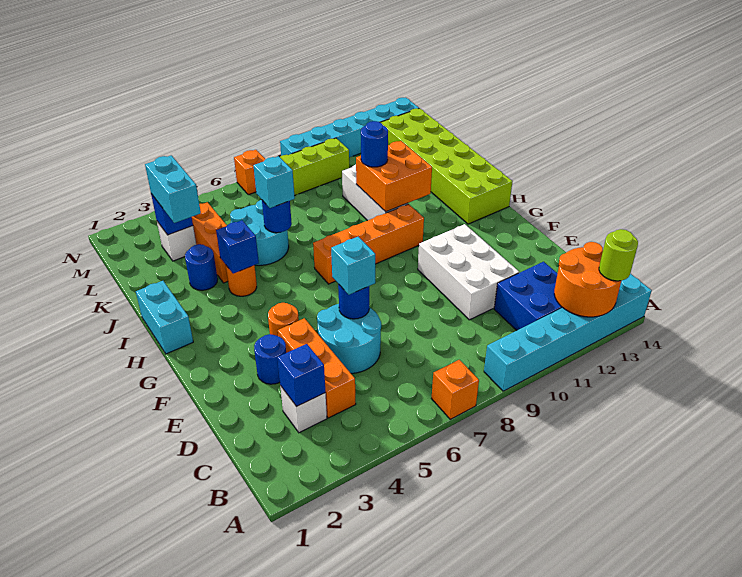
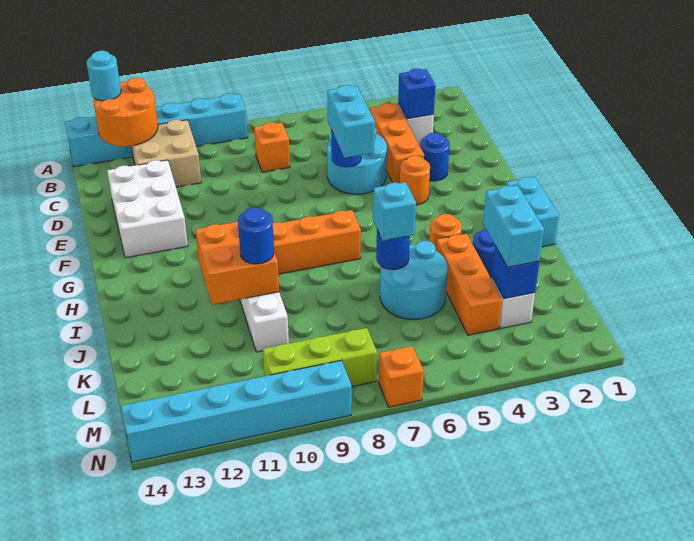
orange brick A7 level 1 -> orange brick C8 level 1
lime round brick A13 level 3 -> cyan round brick A13 level 3
blue brick B11:C12 level 1 -> tan brick B11:C12 level 1
white brick D10:F11 level 1 -> white brick D12:F13 level 1
cyan brick E6 level 3 -> cyan brick E6:F6 level 3
lime brick H13:M14 level 1 -> none
blue brick I4 level 2 -> none

